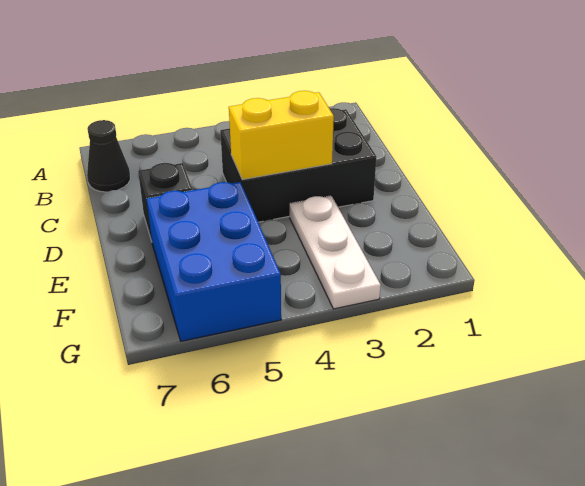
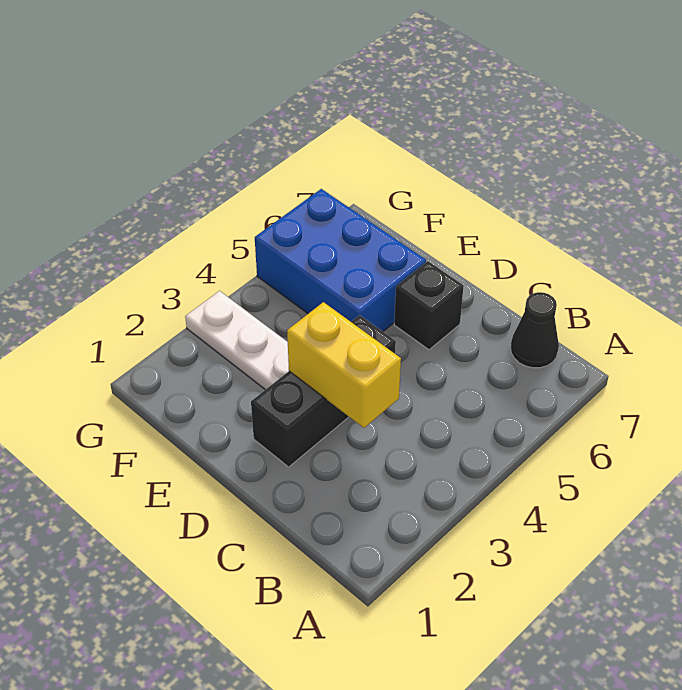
black brick C2:D4 level 1 -> black brick D2:D4 level 1
yellow brick D3:D4 level 2 -> yellow brick C3:D3 level 2

